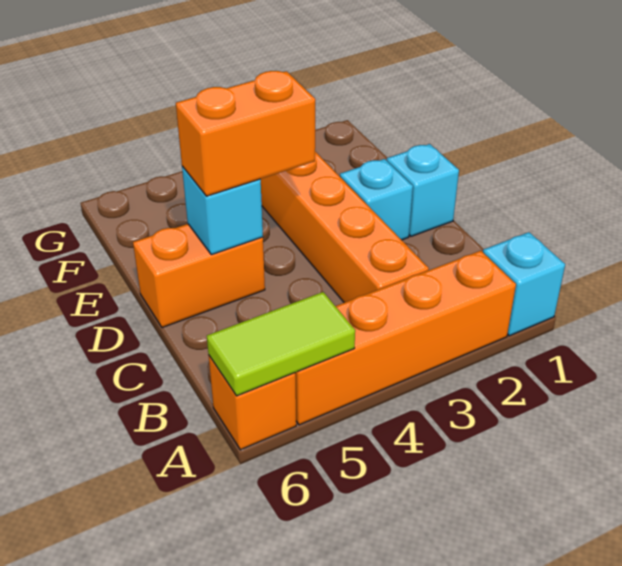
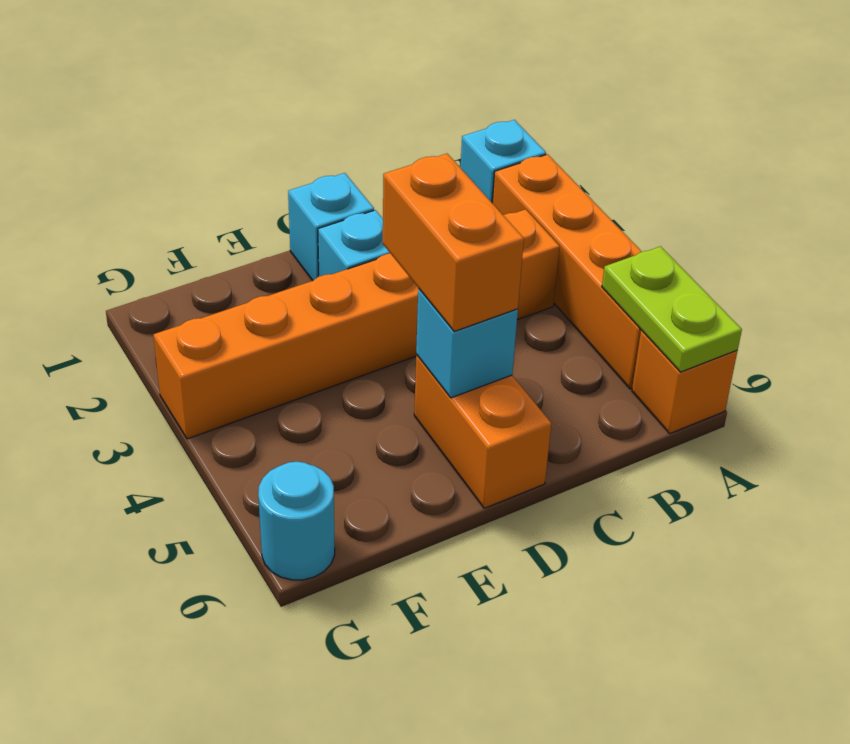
lime tile A5:A6 level 2 -> lime plate A5:A6 level 2
none -> cyan round brick G6 level 1

